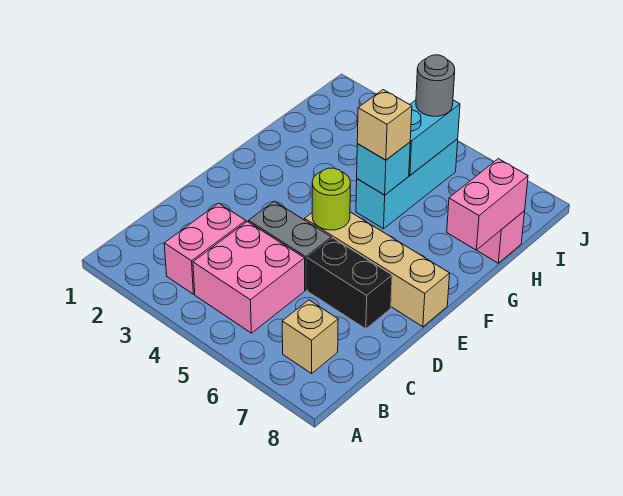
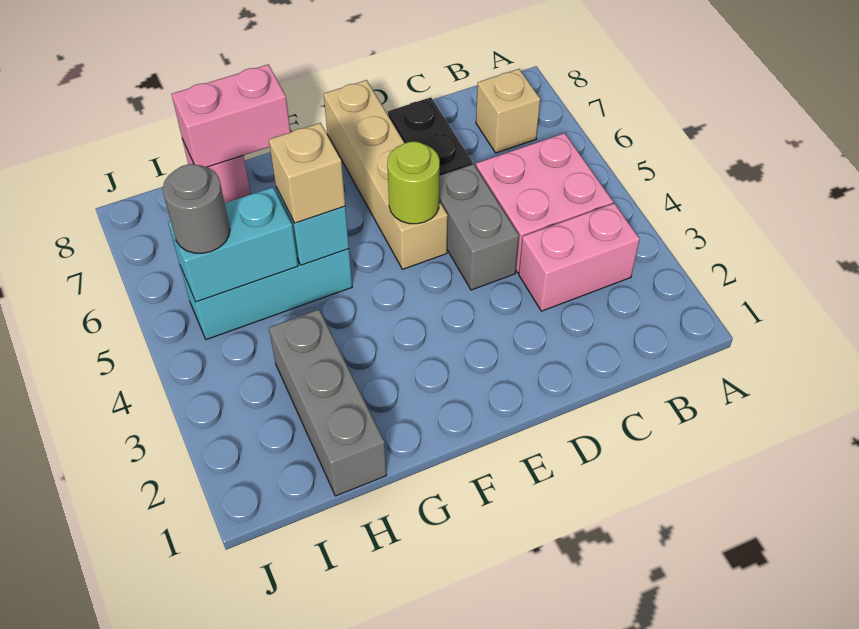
none -> grey brick H1:H3 level 1

